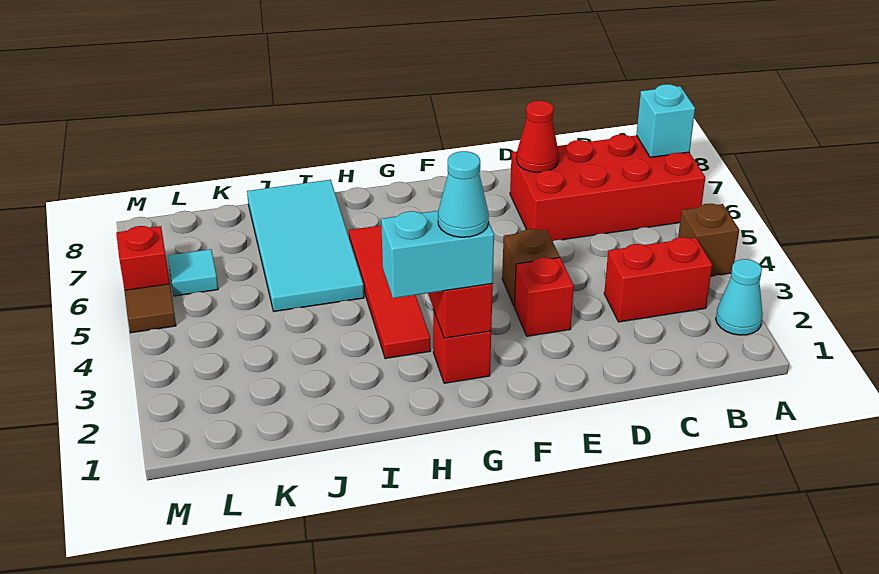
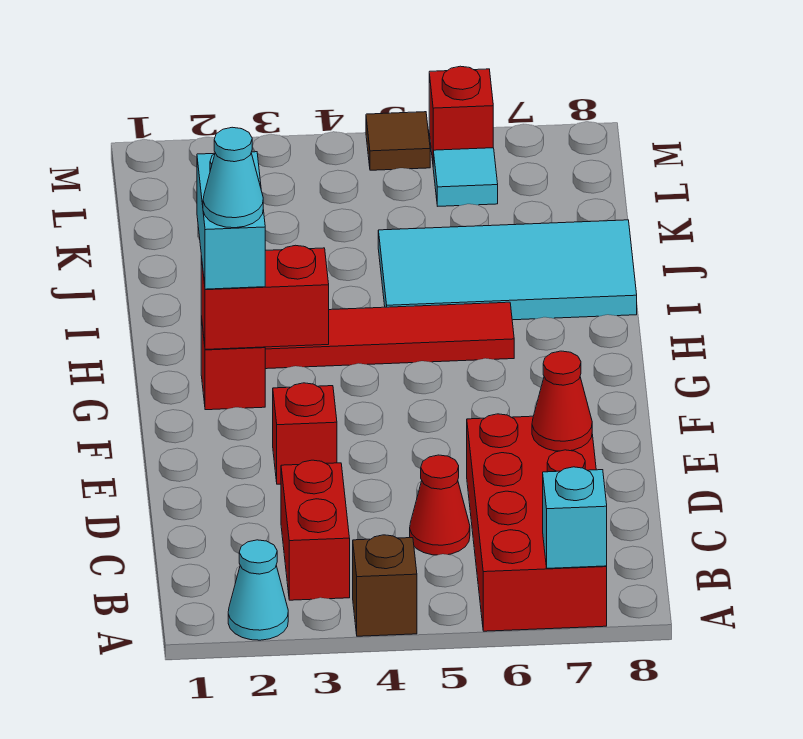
none -> red cone C5 level 1
brown brick E4 level 1 -> none

